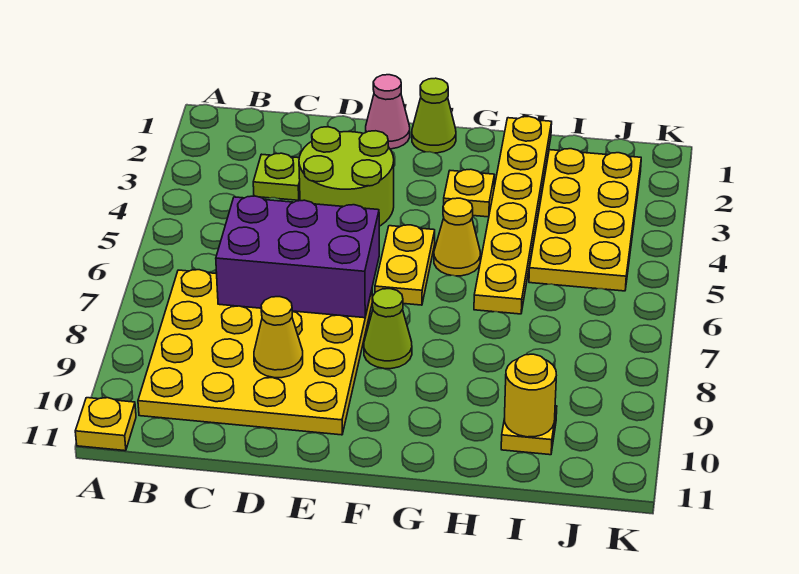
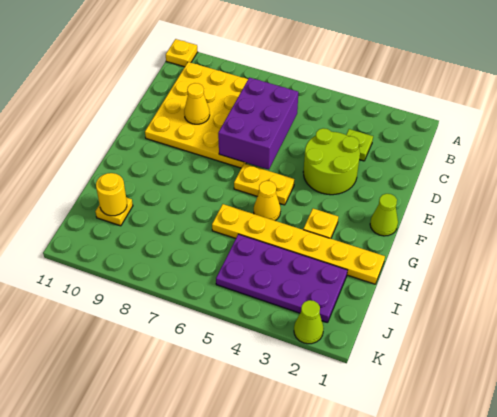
pink cone E1 level 1 -> none
lime cone F8 level 1 -> lime cone K2 level 1
yellow plate I2:J5 level 1 -> purple plate I2:J5 level 1

